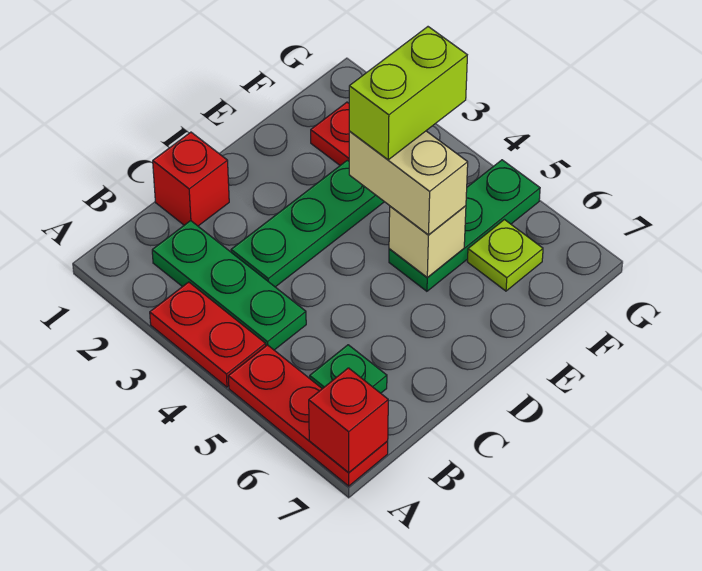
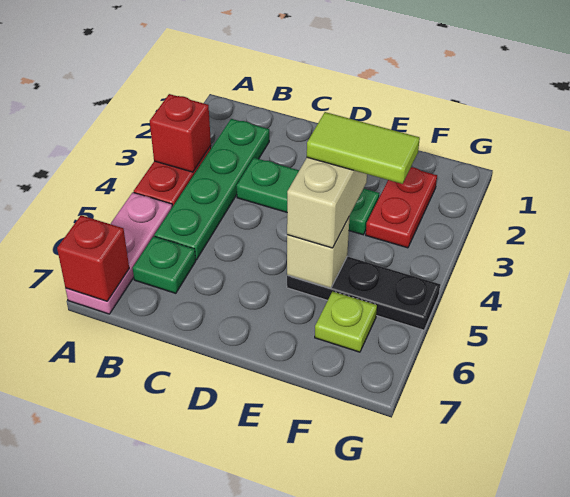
red plate A5:A7 level 1 -> pink plate A5:A7 level 1
green plate B2:B4 level 1 -> green plate B2:B5 level 1
red brick C1 level 1 -> red brick A3 level 2
lime brick E4:F4 level 4 -> lime tile E4:F4 level 4
green plate E5:G5 level 1 -> black plate E5:G5 level 1

